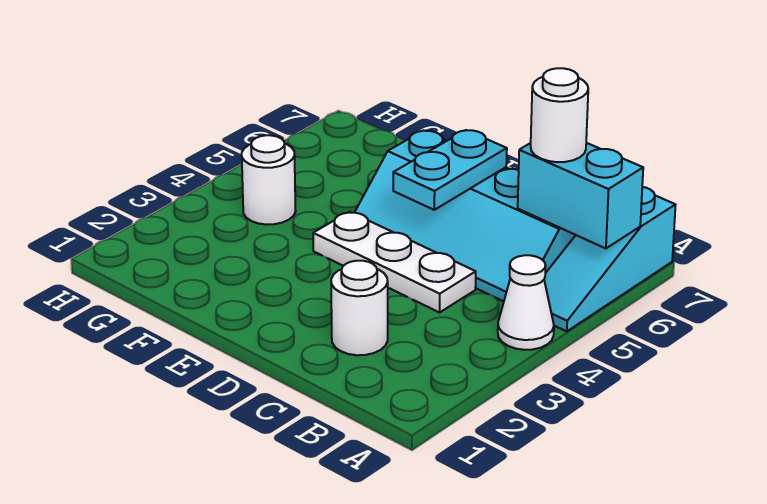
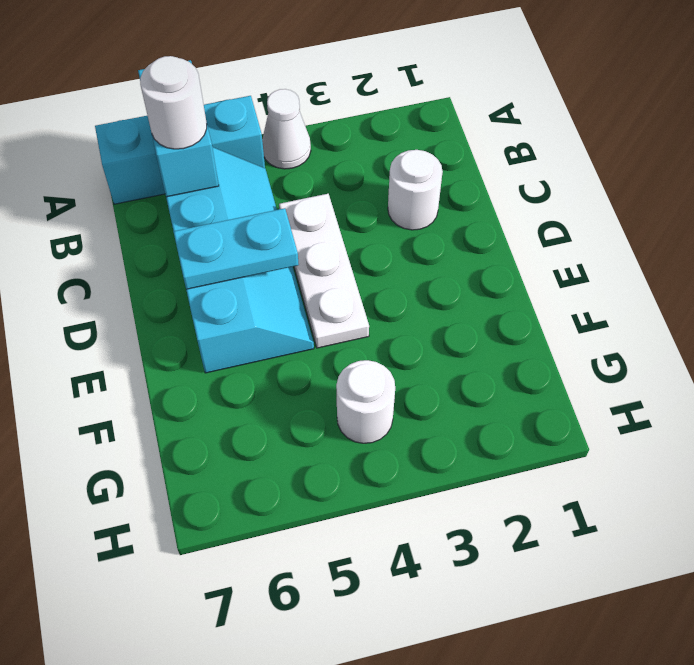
cyan slope A5:A7 level 1 top 7 -> cyan brick A5:A7 level 1

